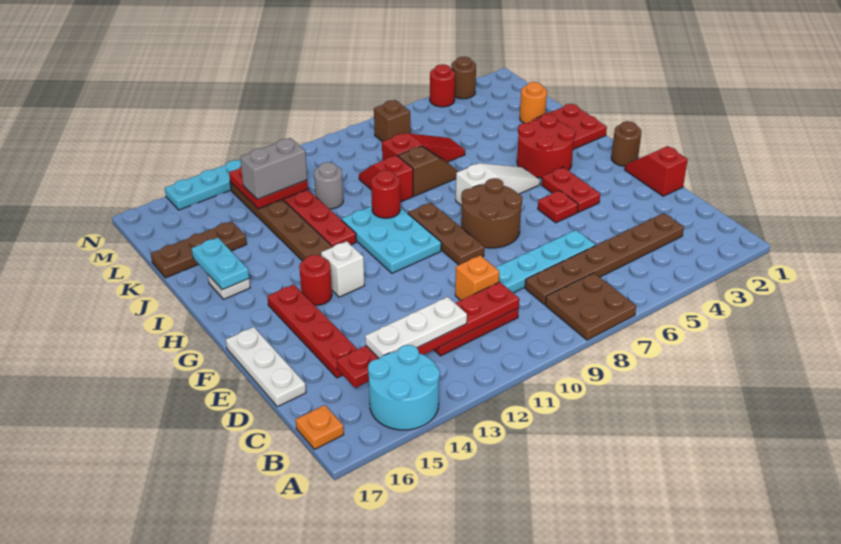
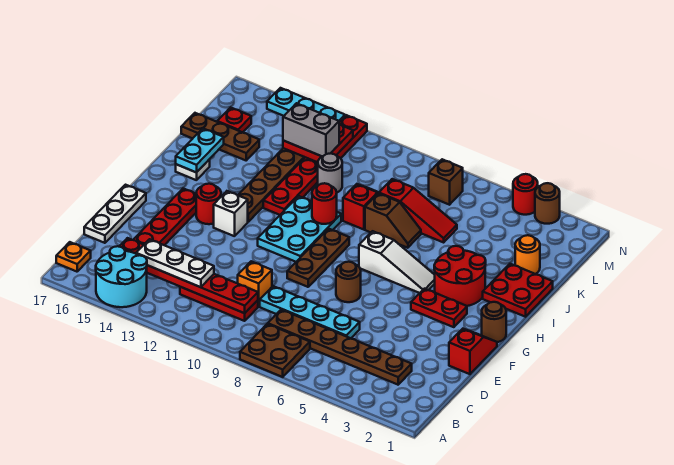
red plate F4:G4 level 1 -> red plate G3:G4 level 1
red plate F5 level 1 -> red plate L16 level 1
brown round brick F7:G8 level 1 -> brown round brick F7 level 1

